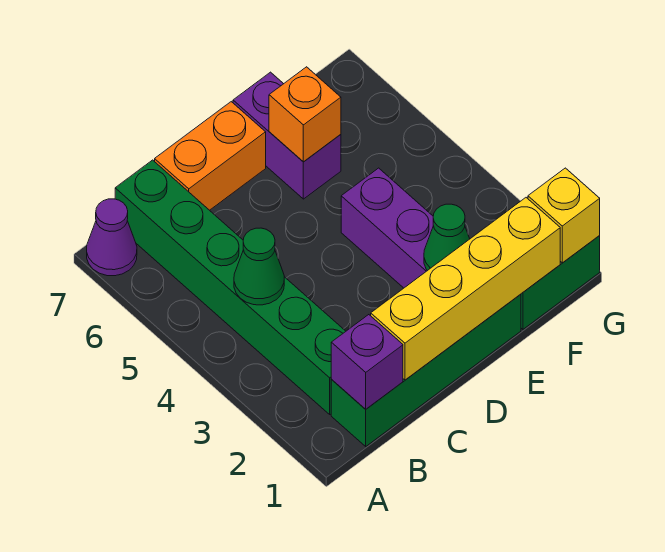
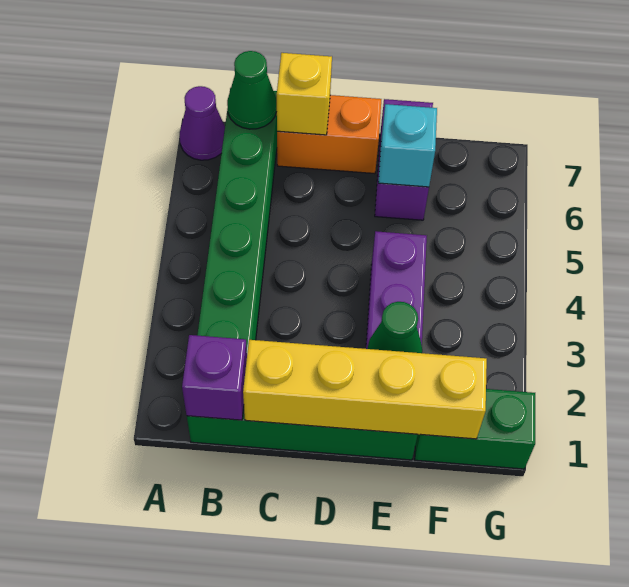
green cone B4 level 2 -> green cone B7 level 2
orange brick E6 level 2 -> cyan brick E6 level 2
yellow brick G1 level 2 -> yellow brick C7 level 2

